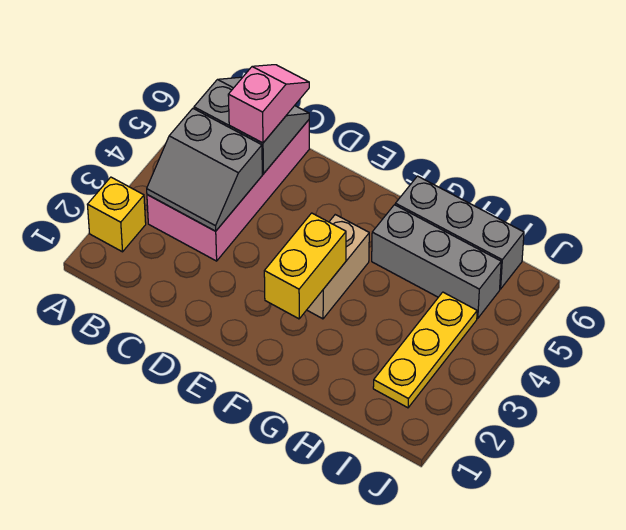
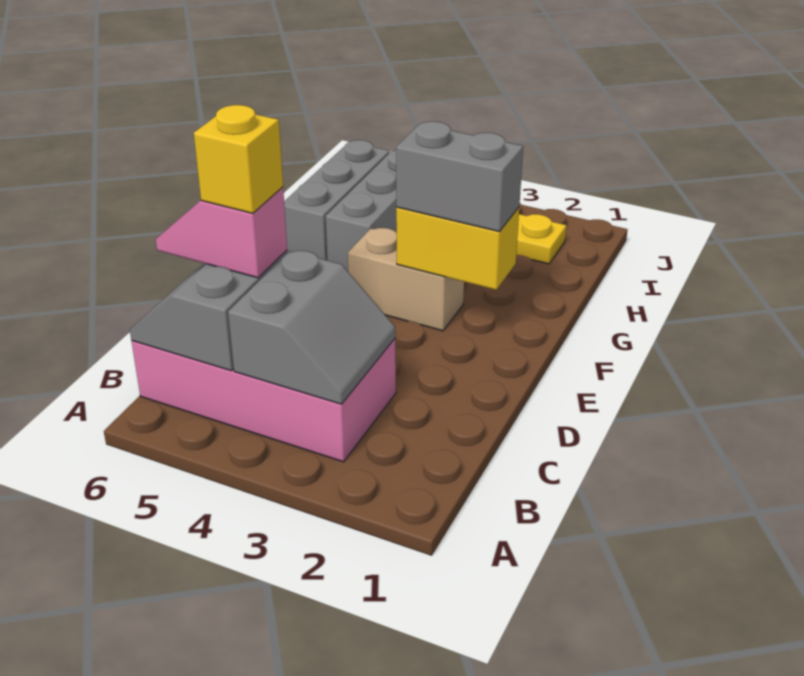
yellow brick A2 level 1 -> yellow brick C5 level 4
none -> grey brick F2:F3 level 3

